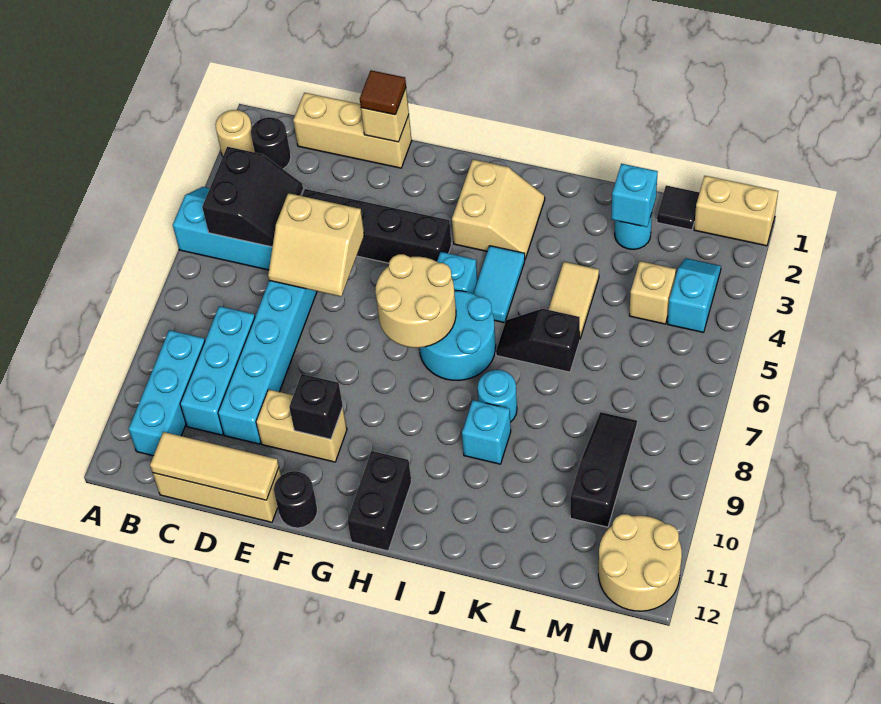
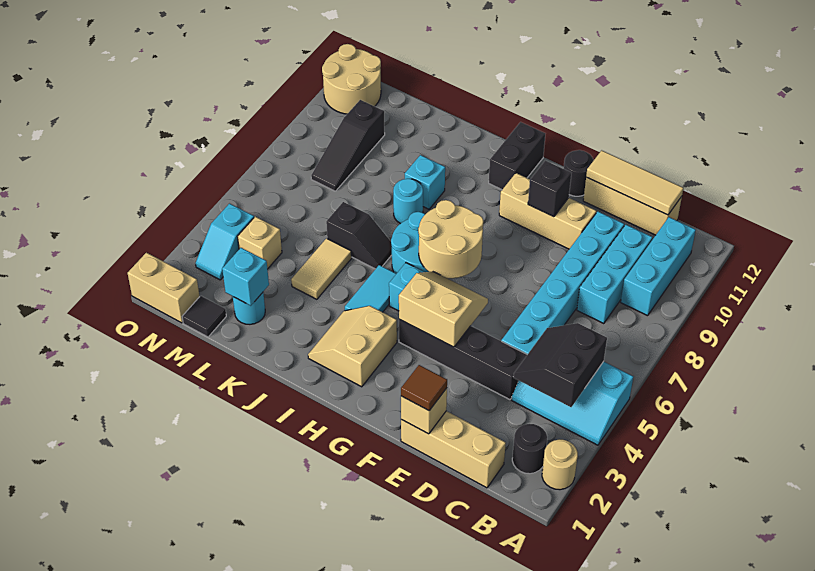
tan slope D5:E6 level 2 top 5 -> tan slope F4:G5 level 2 top 4
tan brick E10:F10 level 1 -> tan brick E10:G10 level 1

